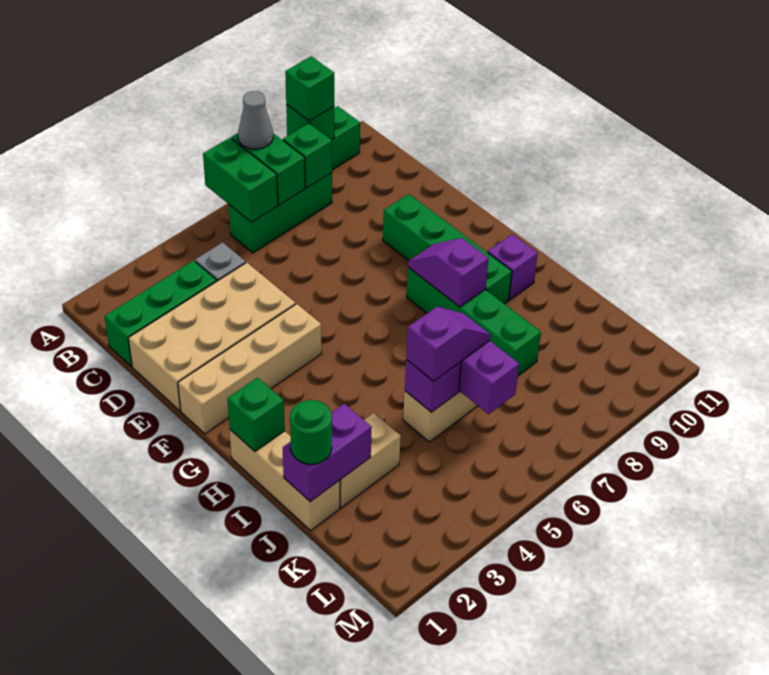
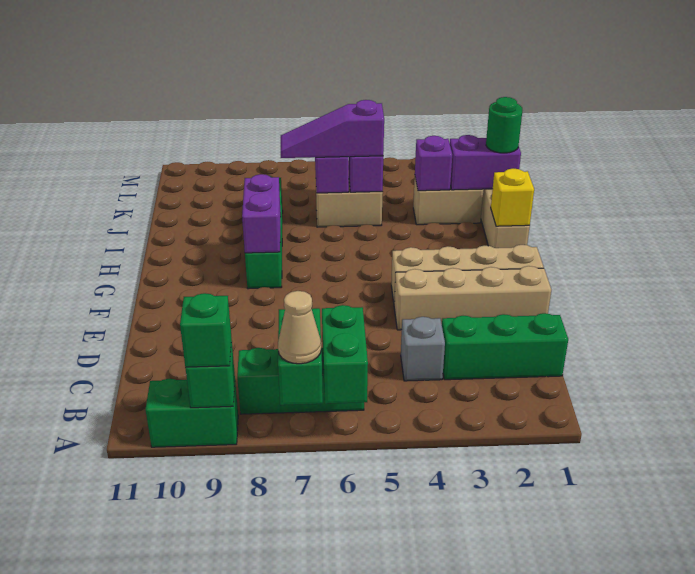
grey cone A7 level 3 -> tan cone A7 level 3
green brick B8 level 2 -> none
tan brick D1:E4 level 1 -> tan brick E1:E4 level 1
green brick E9:H9 level 1 -> none
purple slope G8:H8 level 2 top H -> purple brick G8:H8 level 2
green brick H1 level 2 -> yellow brick H1 level 2
purple brick H10 level 1 -> purple brick J3 level 2
purple slope J5:J6 level 3 top 5 -> purple slope J5:J7 level 3 top 5

